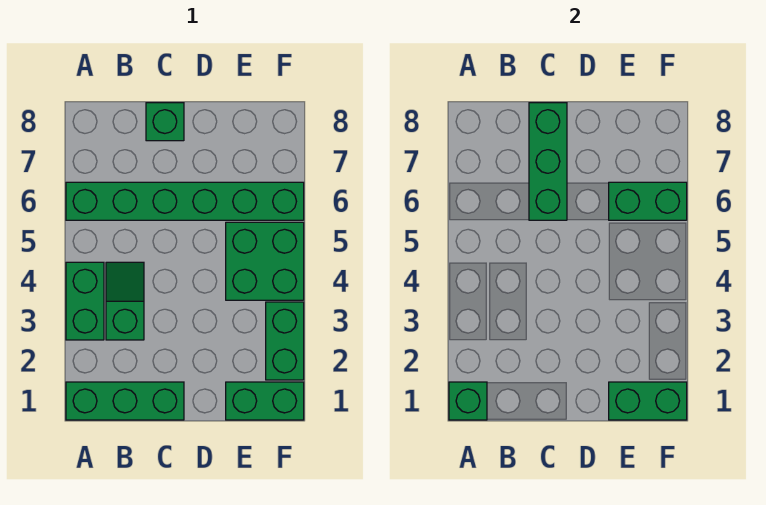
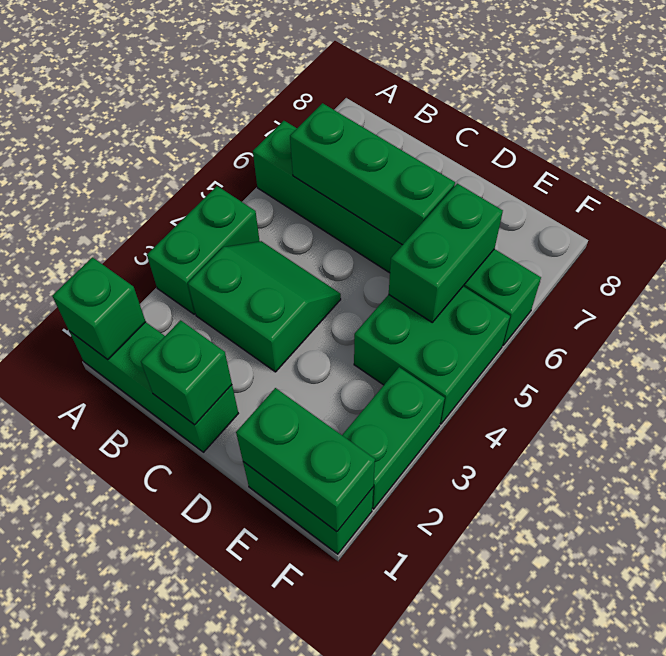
green slope B3:B4 level 1 top 3 -> green slope B3:C4 level 1 top 3
green brick C6:C8 level 2 -> green brick B6:D6 level 2
green brick C8 level 1 -> green brick C1 level 2
green brick E6:F6 level 2 -> green brick E5:E6 level 2

